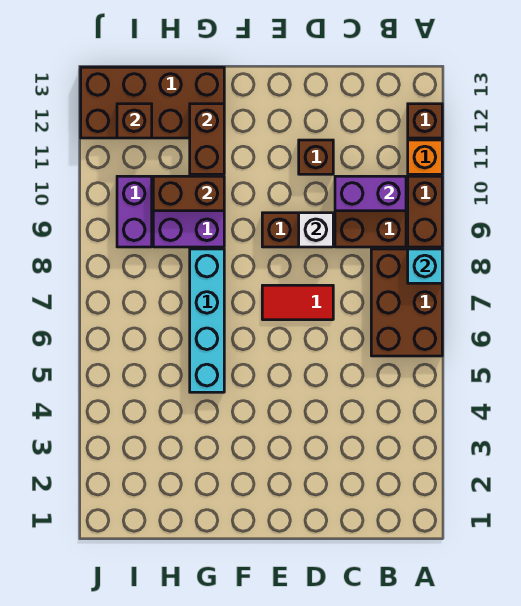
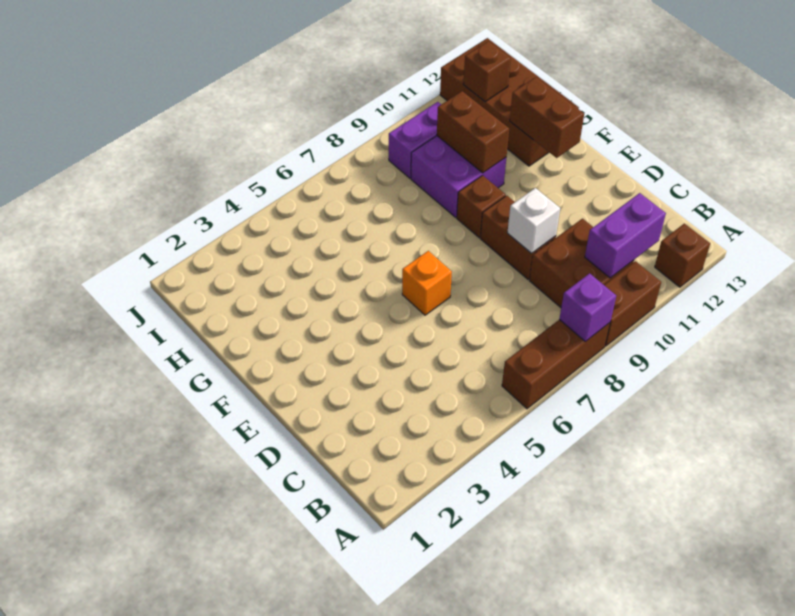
brown brick A6:B8 level 1 -> brown brick A6:A8 level 1
cyan brick A8 level 2 -> purple brick A8 level 2
orange brick A11 level 1 -> orange brick E6 level 1
purple brick B10:C10 level 2 -> purple brick B10:B11 level 2
red tile D7:E7 level 1 -> none
brown brick D11 level 1 -> brown brick F9 level 1
cyan brick G5:G8 level 1 -> none
brown brick G11:G12 level 2 -> brown brick F12:G12 level 2

